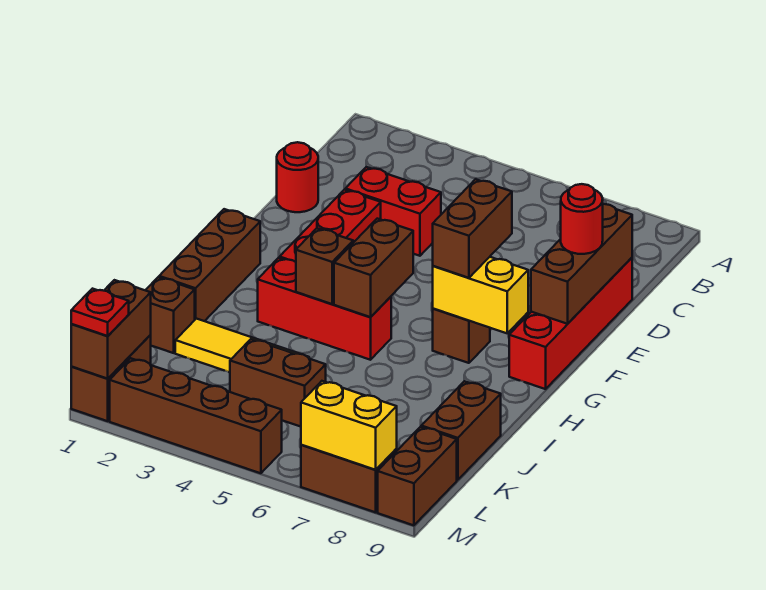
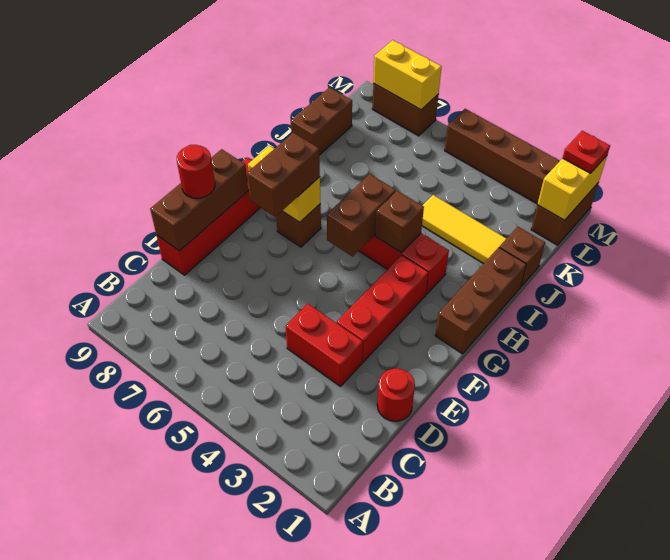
brown brick K4:K5 level 1 -> none
brown brick L1:M1 level 2 -> yellow brick L1:M1 level 2
brown brick L9:M9 level 1 -> none

